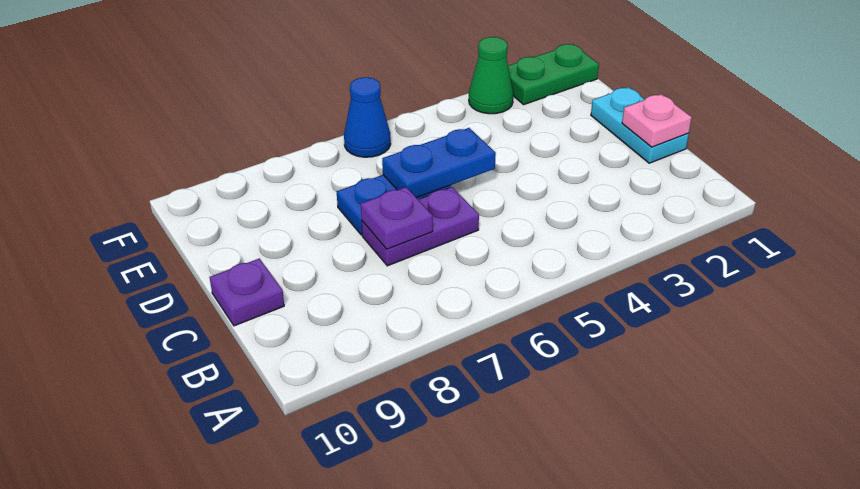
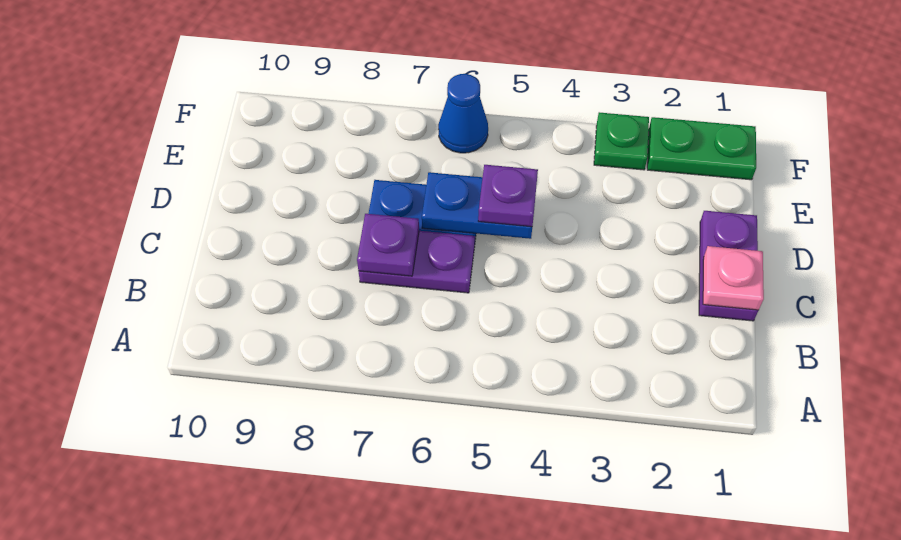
cyan plate C1:D1 level 1 -> purple plate C1:D1 level 1
purple plate C10 level 1 -> purple plate D5 level 3
green cone F3 level 1 -> green plate F3 level 1

